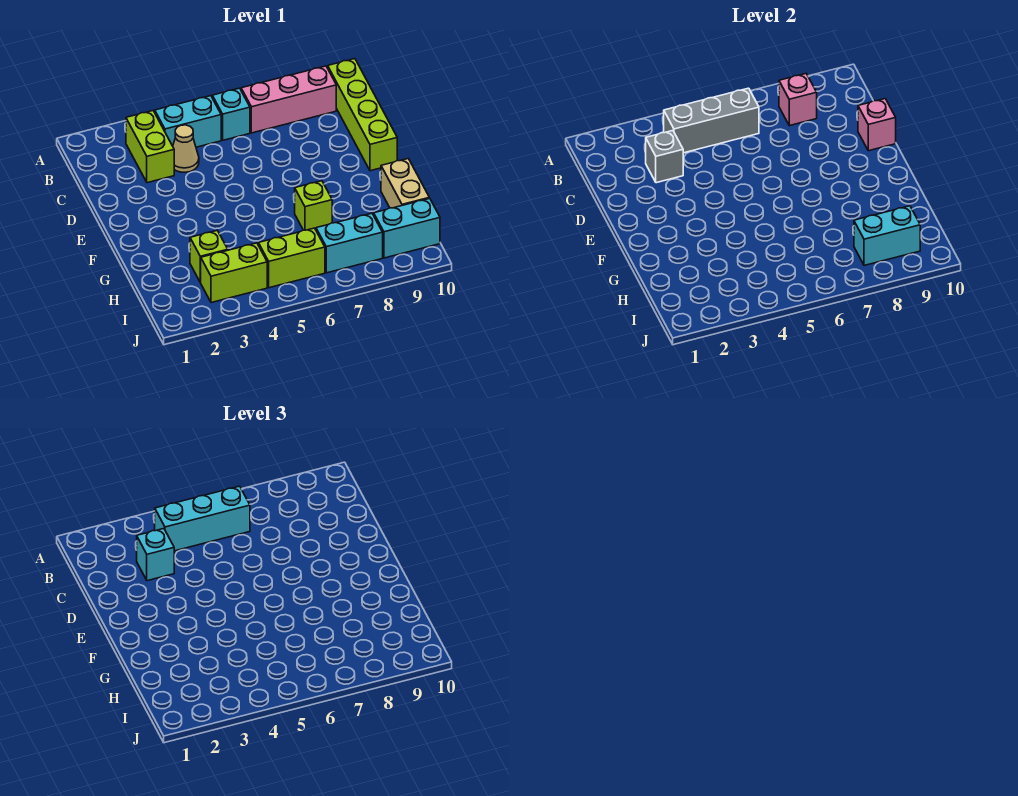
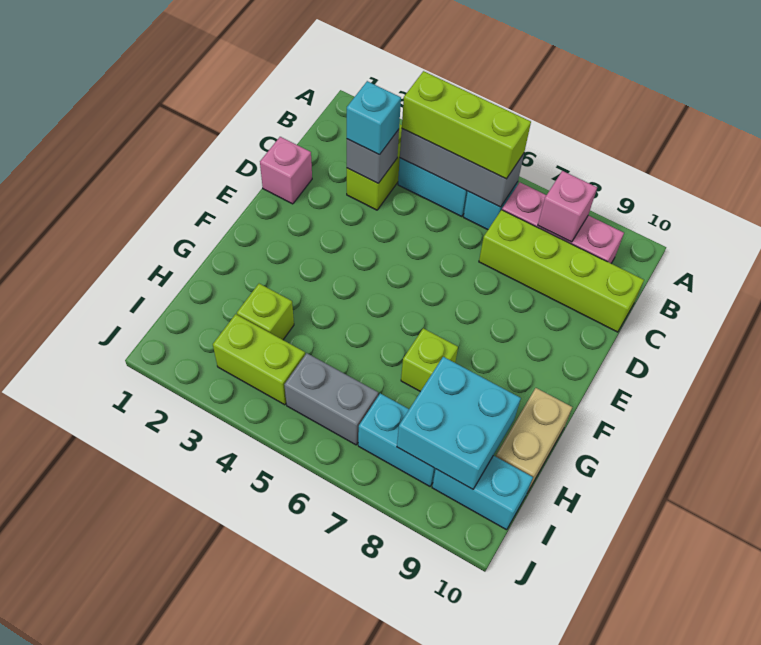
cyan brick B4:B6 level 3 -> lime brick B4:B6 level 3
lime brick B10:E10 level 1 -> lime brick C7:C10 level 1
tan cone C4 level 1 -> none
pink brick D10 level 2 -> pink brick D1 level 1
lime brick I5:I6 level 1 -> grey brick I5:I6 level 1
cyan brick I8:I9 level 2 -> cyan brick H8:I9 level 2

